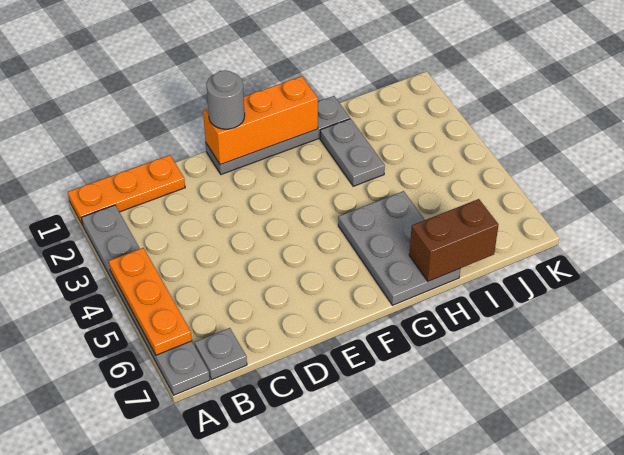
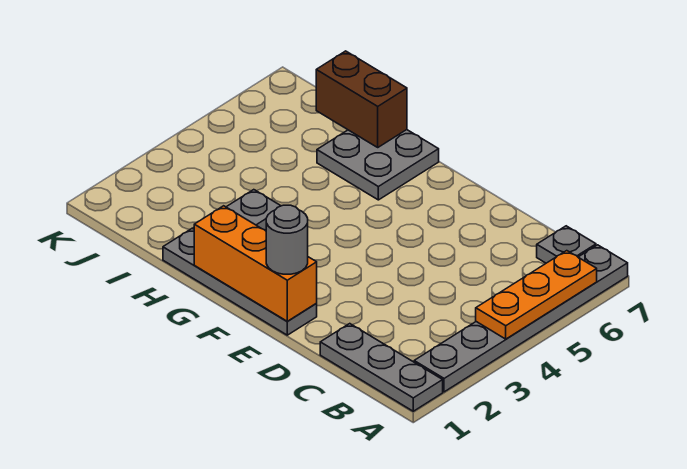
orange plate A1:C1 level 1 -> grey plate A1:C1 level 1
grey plate G5:H7 level 1 -> grey plate G6:H7 level 1

